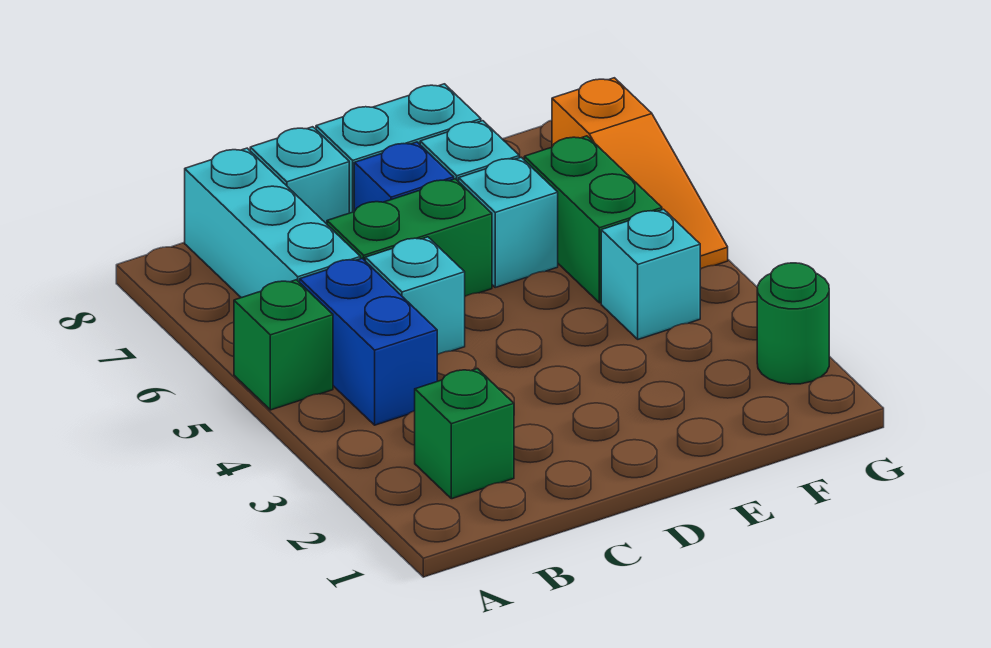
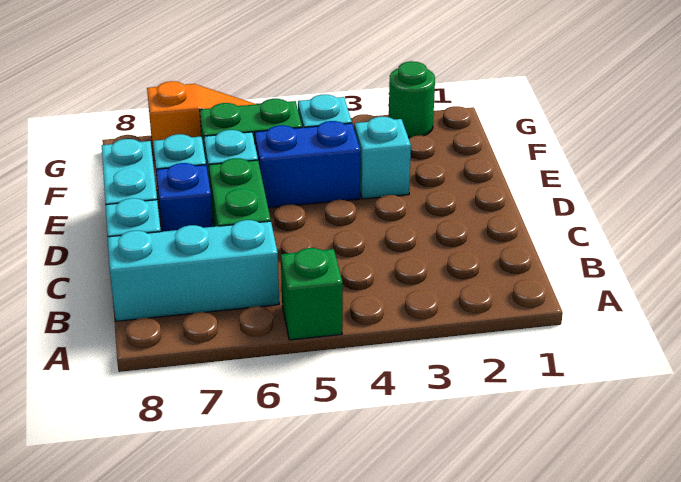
green brick B2 level 1 -> none
blue brick B4:B5 level 1 -> blue brick E4:E5 level 1
cyan brick C5 level 1 -> cyan brick E3 level 1

